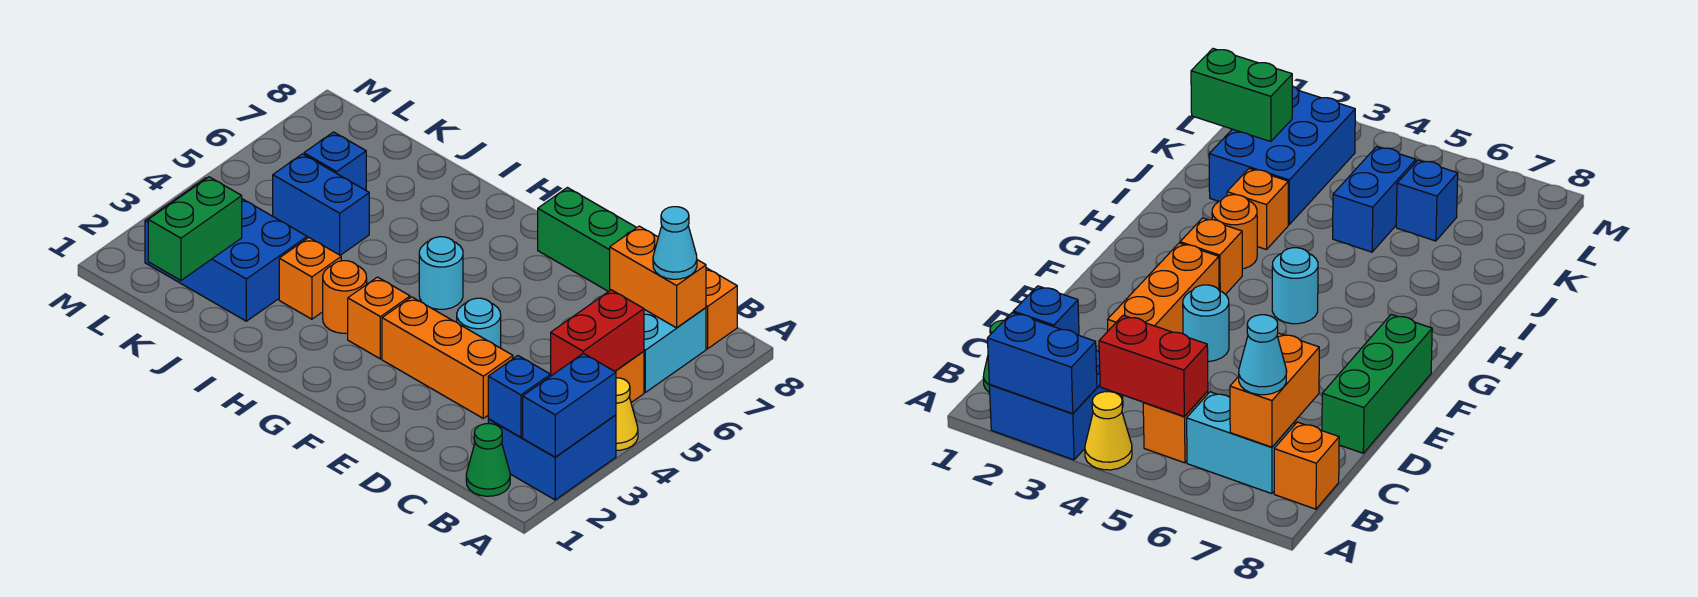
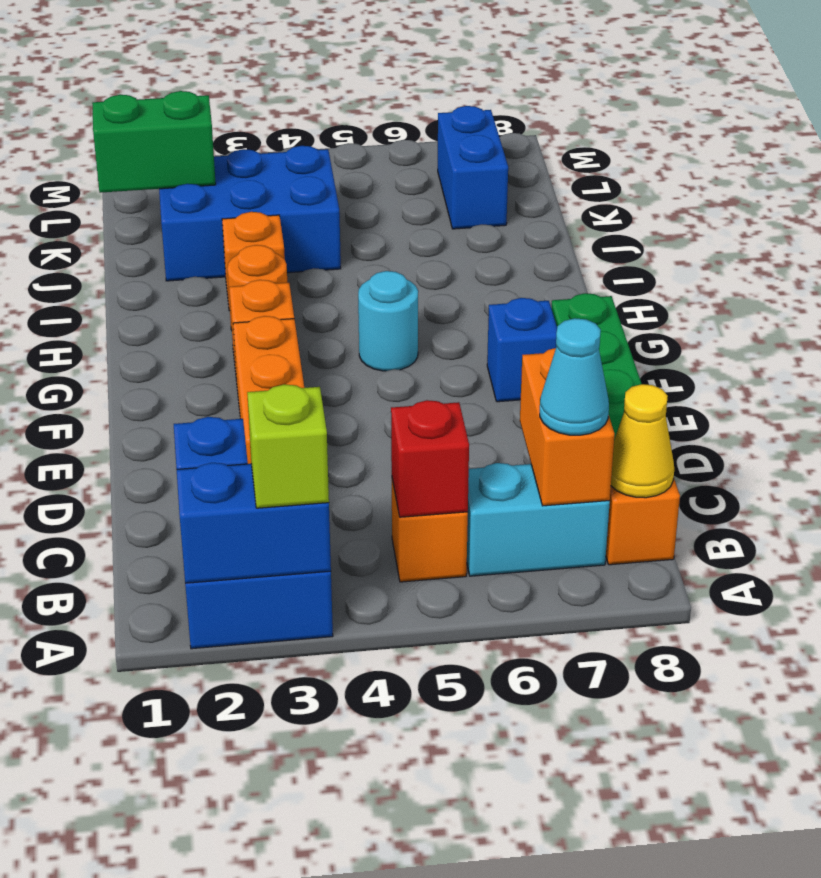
none -> lime brick A3 level 3
yellow cone A4 level 1 -> yellow cone B8 level 2
green cone B1 level 1 -> none
red brick B4:B5 level 2 -> red brick B5 level 2
cyan round brick E4 level 1 -> none
blue brick J2:L3 level 1 -> blue brick J2:K4 level 1
blue brick J5:K5 level 1 -> blue brick K7:L7 level 1
blue brick K6 level 1 -> blue brick F7 level 1

